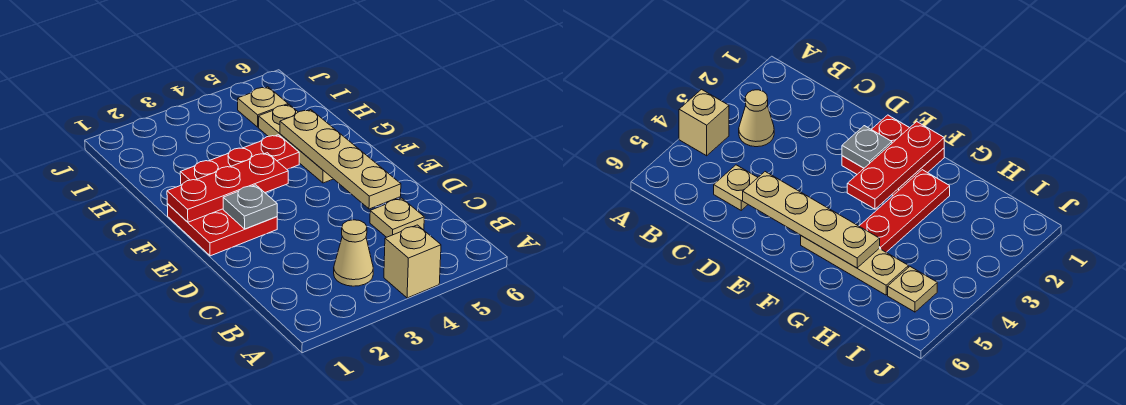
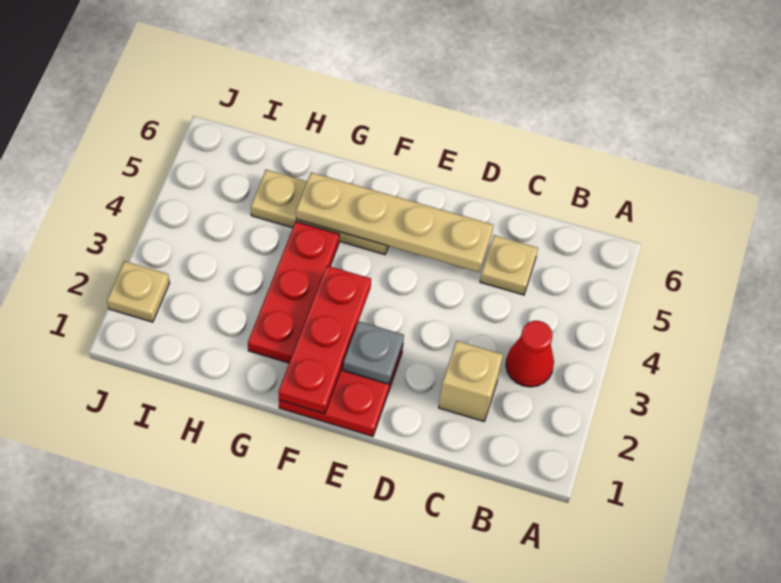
tan brick A4 level 1 -> tan brick C2 level 1
tan cone B3 level 1 -> red cone B3 level 1
tan plate I5 level 1 -> tan plate J2 level 1

